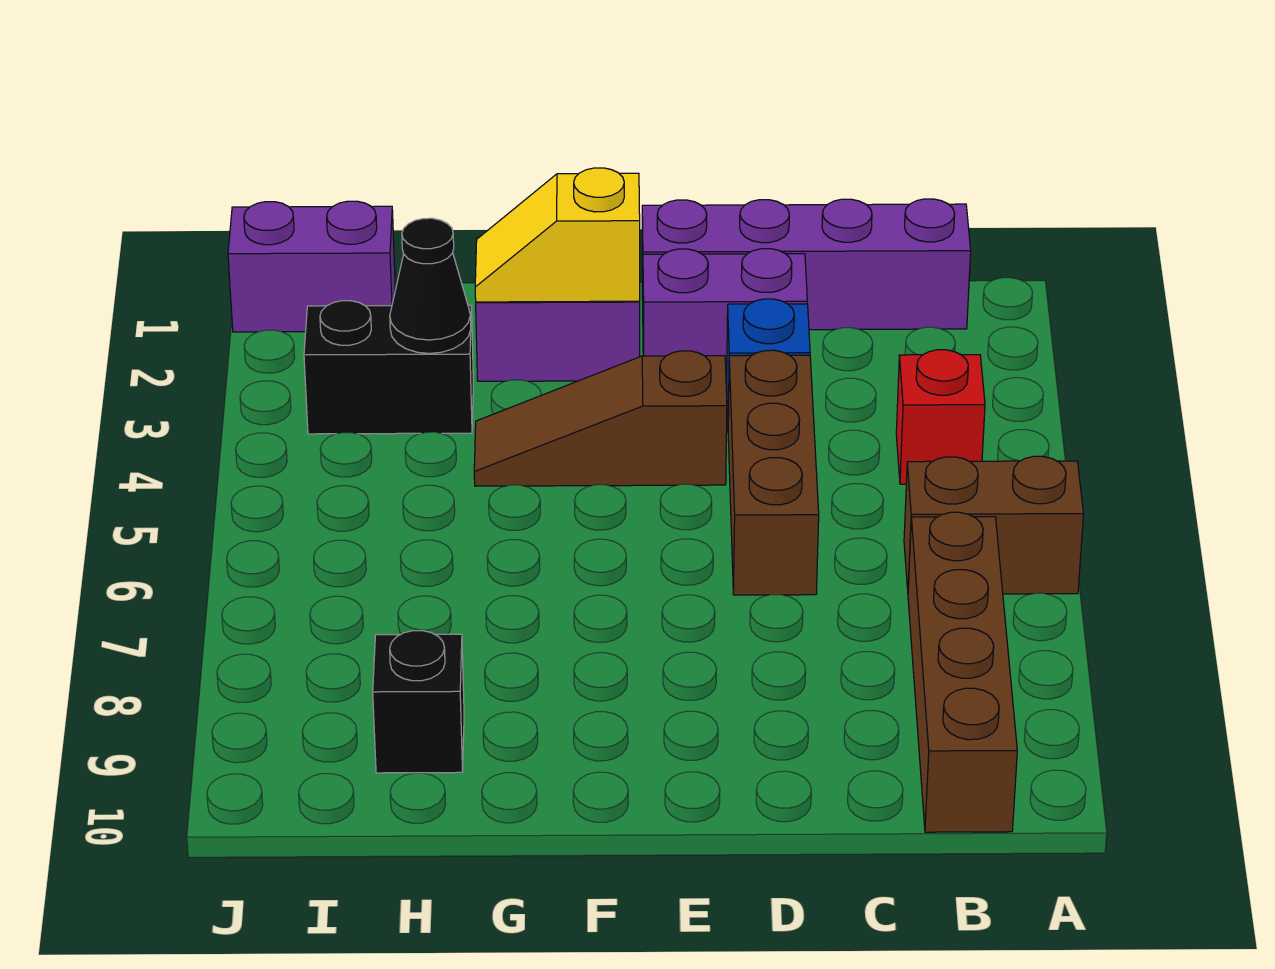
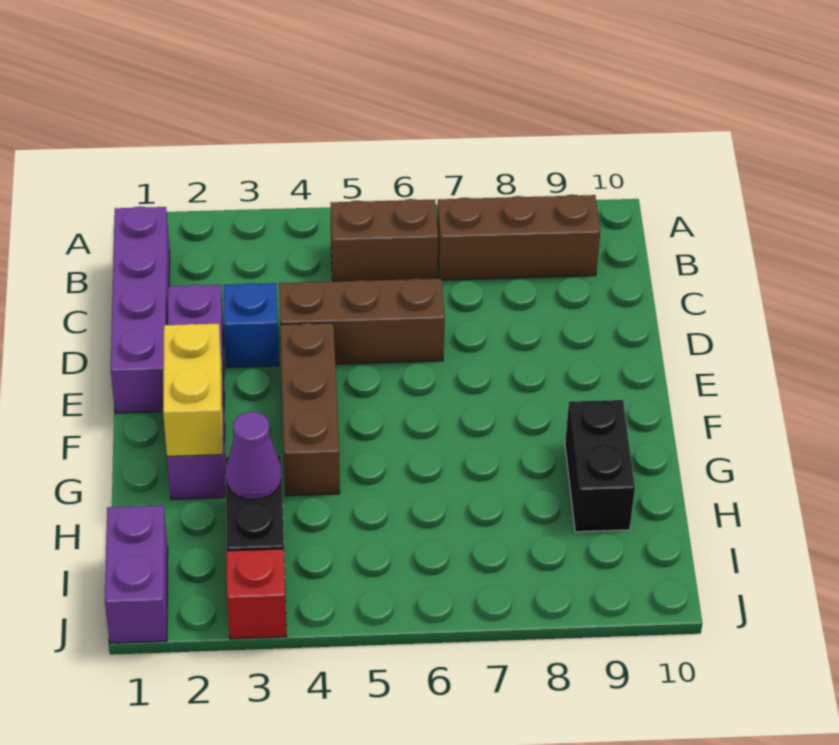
brown brick A6:B6 level 1 -> brown brick B5:B6 level 1
red brick B4 level 1 -> red brick J3 level 1
brown brick B7:B10 level 1 -> brown brick B7:B9 level 1
brown slope E4:G4 level 1 top E -> brown brick E4:G4 level 1
yellow slope F2:G2 level 2 top F -> yellow brick F2:G2 level 2
black cone H3 level 2 -> purple cone H3 level 2
black brick H9 level 1 -> black brick G9:H9 level 1

